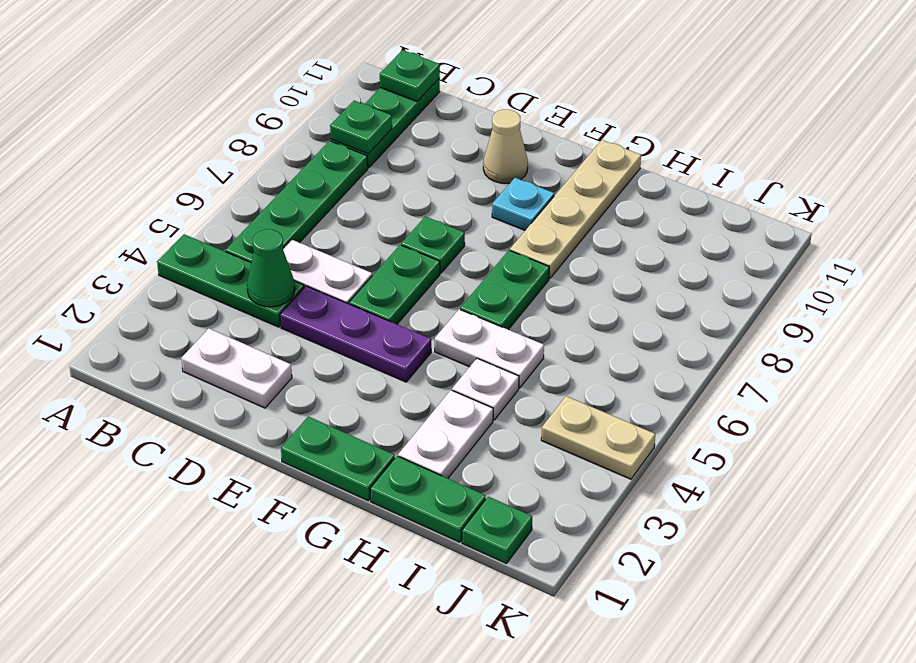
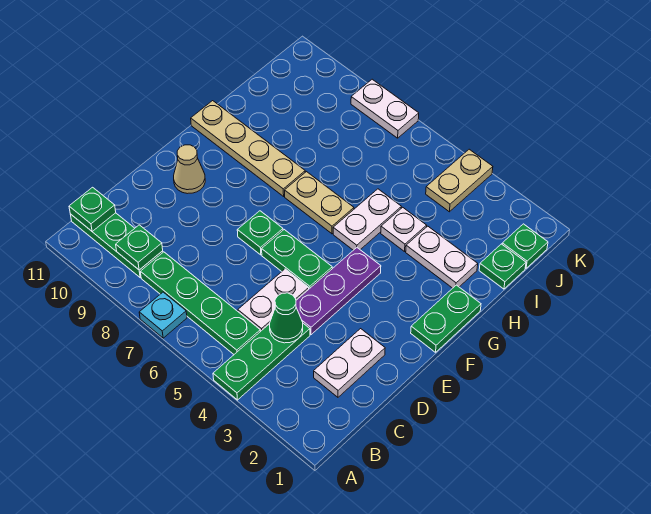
cyan plate F9 level 1 -> cyan plate A7 level 1
green plate G6:G7 level 1 -> tan plate G6:G7 level 1
green plate H1:I1 level 1 -> green plate I1 level 1
none -> white plate K7:K8 level 1

